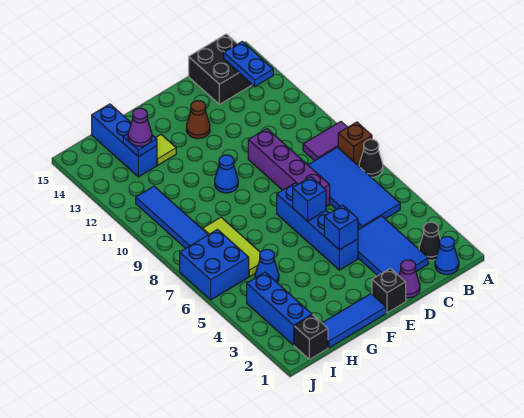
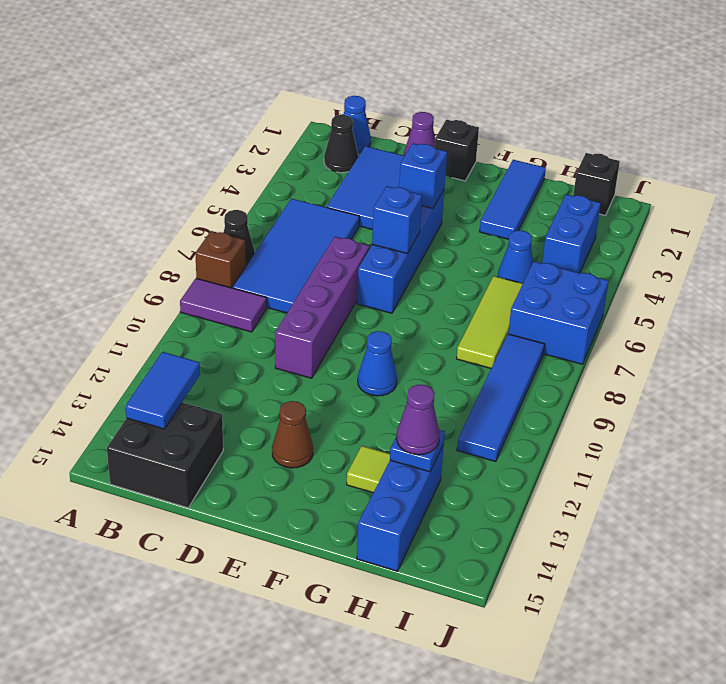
blue plate B13:B14 level 2 -> blue tile B13:B14 level 2
blue tile F1:H1 level 1 -> blue tile G1:G3 level 1
blue brick I2:I4 level 1 -> blue brick I3:I4 level 1

